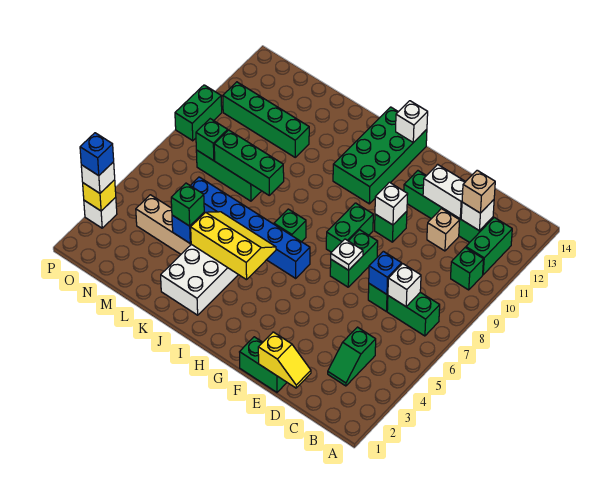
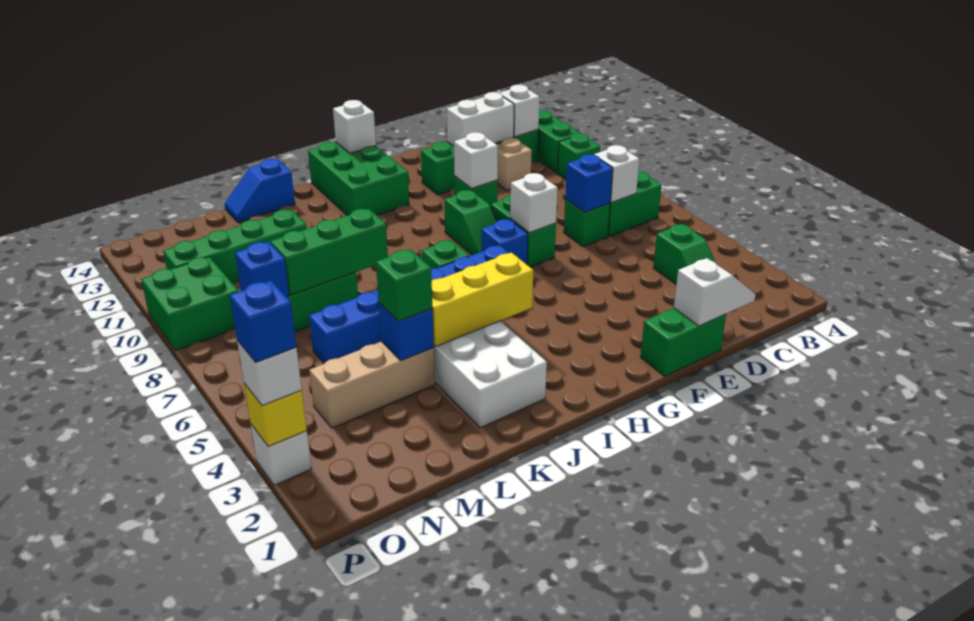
tan brick C12 level 3 -> none
yellow slope D1:E1 level 2 top E -> white slope D1:E1 level 2 top E
white plate F7 level 2 -> white brick F7 level 2
none -> blue brick G7 level 1
green brick G8:G9 level 1 -> green slope G8:G9 level 1 top 9
green brick H11:I14 level 1 -> green brick H12:I14 level 1
none -> blue slope K14:L14 level 1 top K
green brick N8 level 2 -> blue brick N8 level 2
green brick P9:P10 level 1 -> green brick O9:P10 level 1

